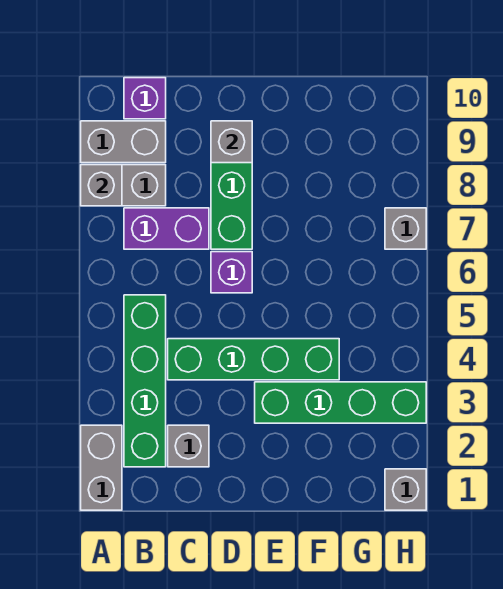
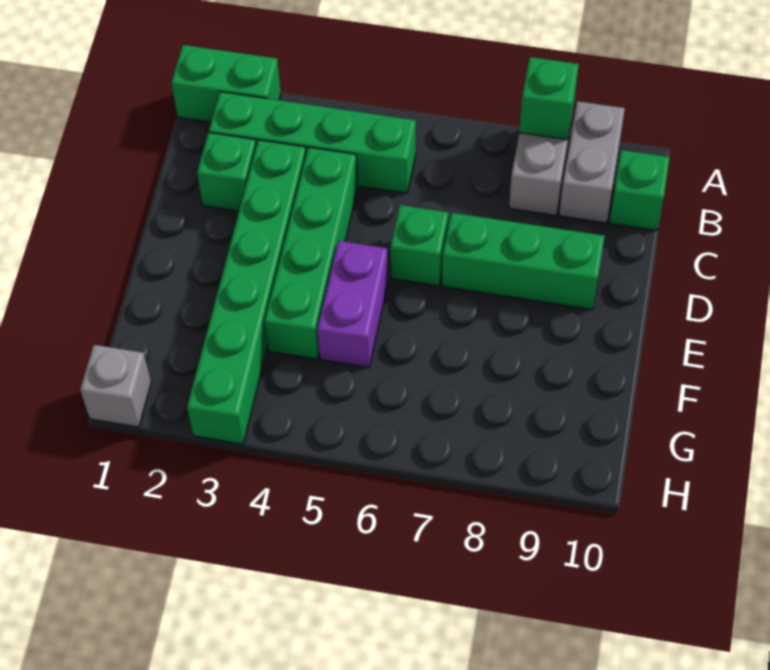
grey brick A1:A2 level 1 -> green brick A1:A2 level 1
grey brick A8 level 2 -> green brick A8 level 2
purple brick B7:C7 level 1 -> purple brick E5:F5 level 1
purple brick B10 level 1 -> green brick B10 level 1
grey brick C2 level 1 -> green brick C2 level 1
purple brick D6 level 1 -> green brick D6 level 1
grey brick D9 level 2 -> none
green brick E3:H3 level 1 -> green brick C3:H3 level 1
grey brick H7 level 1 -> none

